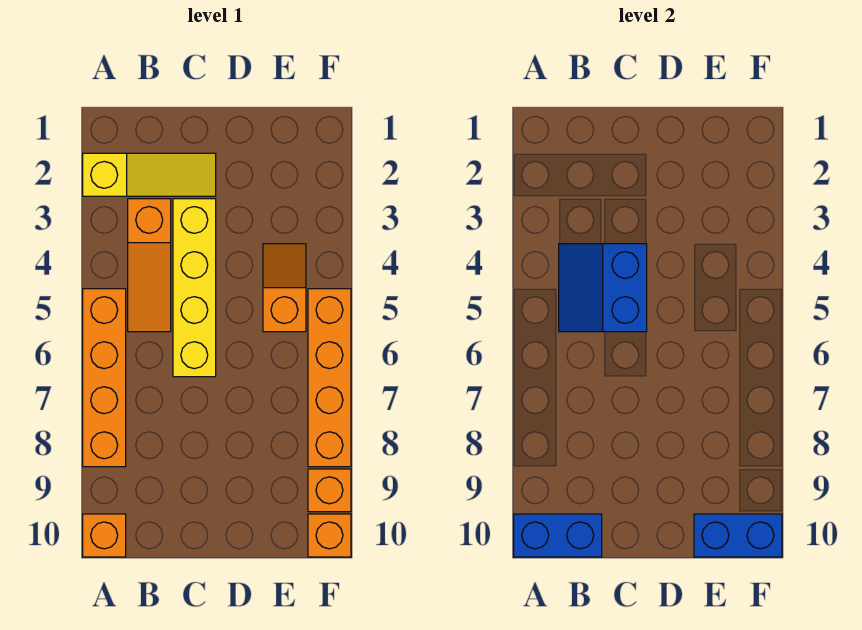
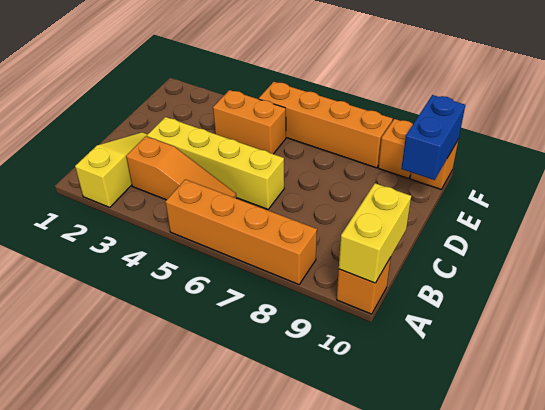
blue brick A10:B10 level 2 -> yellow brick A10:B10 level 2
blue slope B4:C5 level 2 top C -> none
orange slope E4:E5 level 1 top 5 -> orange brick E4:E5 level 1

